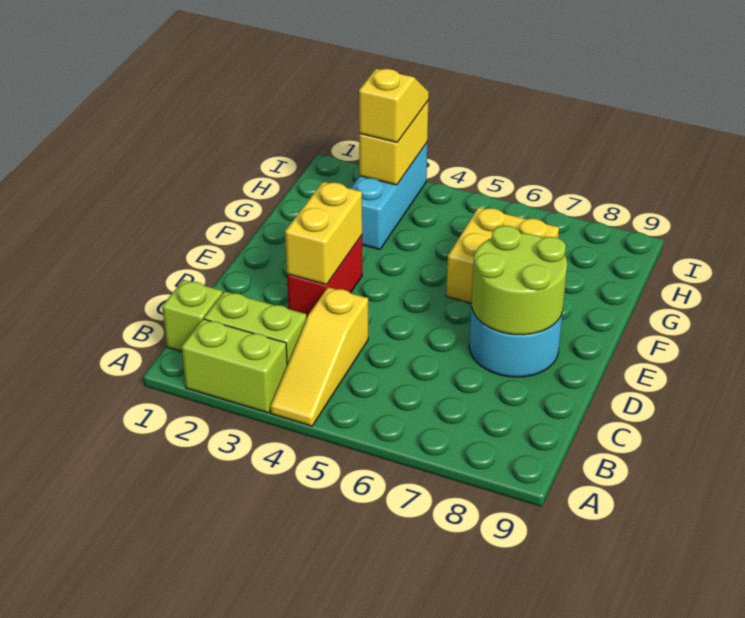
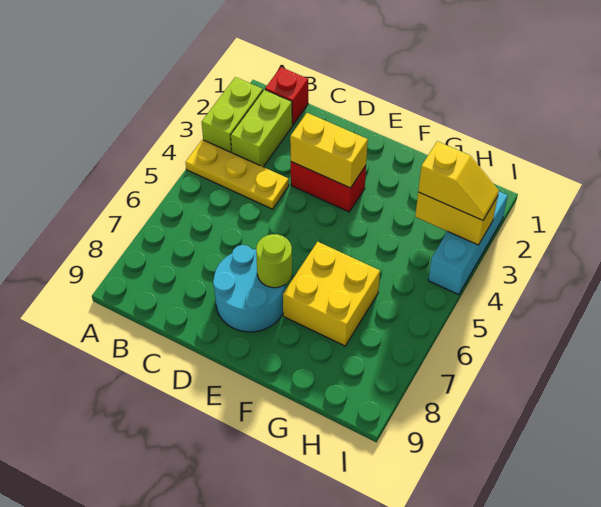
yellow slope A4:C4 level 1 top C -> yellow plate A4:C4 level 1
lime brick B1 level 1 -> red brick B1 level 1
lime round brick D7:E8 level 2 -> lime round brick E7 level 2
cyan brick G3:I3 level 1 -> cyan brick I2:I4 level 1

